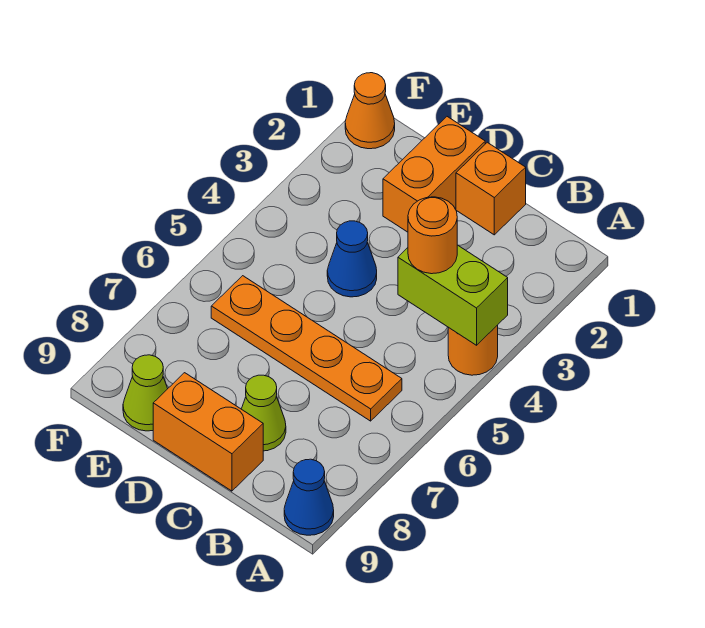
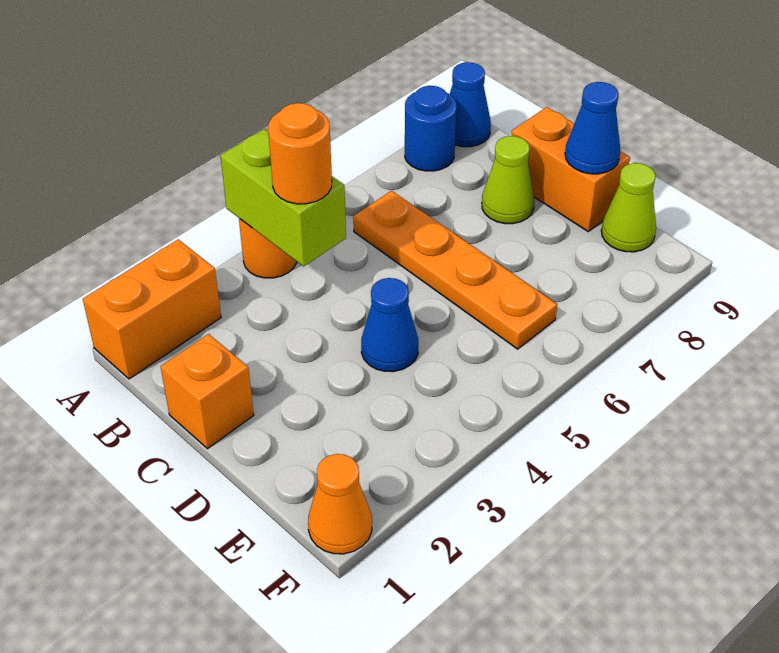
none -> blue round brick A8 level 1
orange brick D1:D2 level 1 -> orange brick A1:A2 level 1
none -> blue cone D9 level 2

